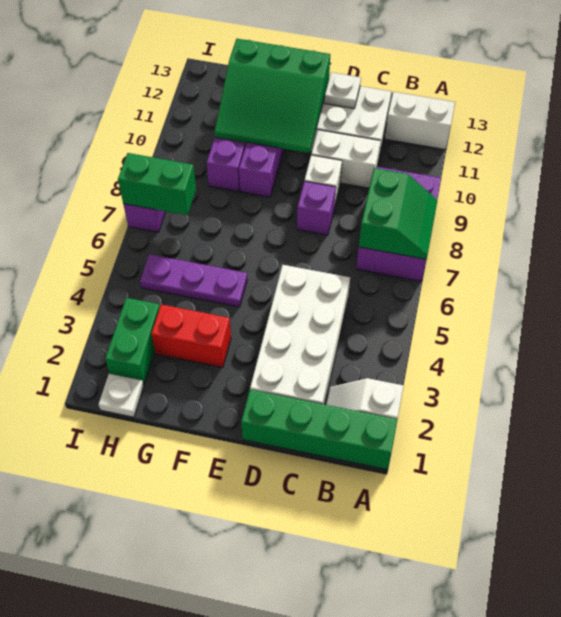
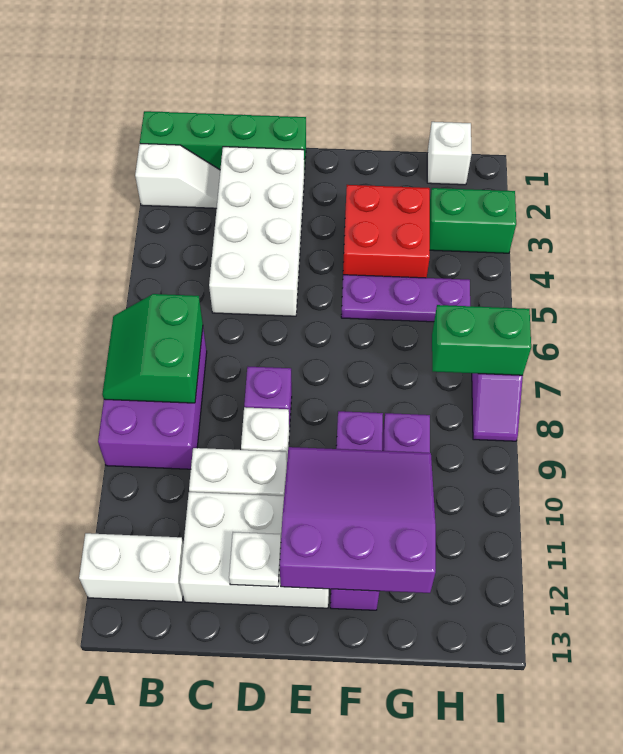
green slope E10:G12 level 2 top 12 -> purple slope E10:G12 level 2 top 12
red brick F3:G3 level 1 -> red brick F3:G4 level 1
white plate H1 level 1 -> white brick H1 level 1
green brick H2:H3 level 1 -> green brick H3:I3 level 1

